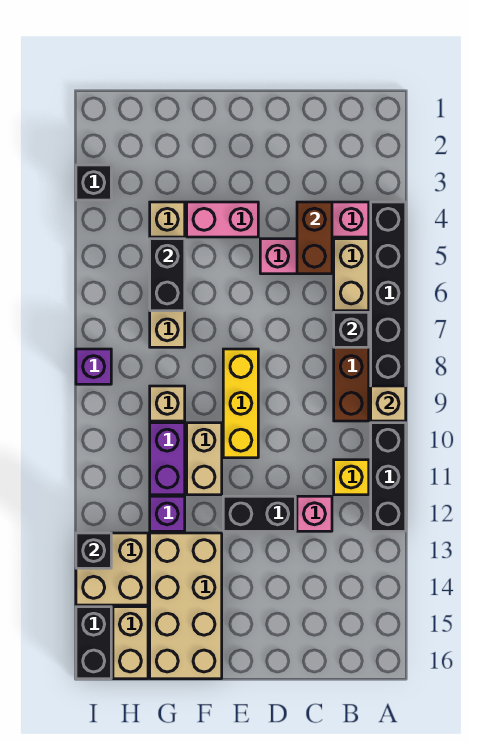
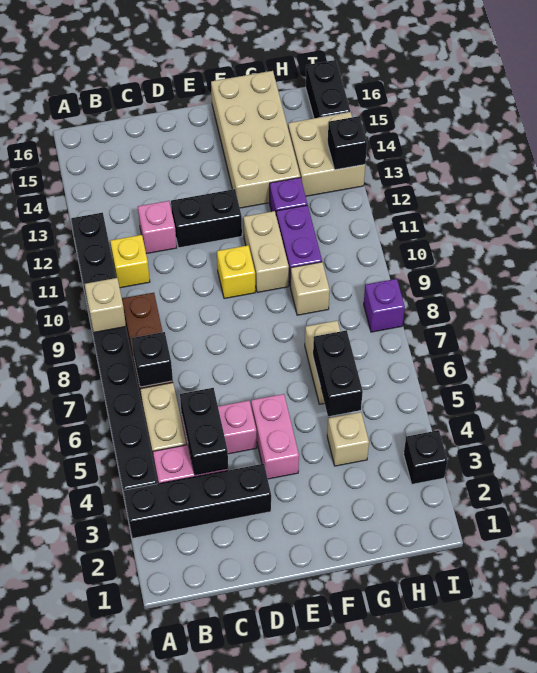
none -> black brick A3:D3 level 1
brown brick C4:C5 level 2 -> black brick C4:C5 level 2
pink brick E4:F4 level 1 -> pink brick E4:E5 level 1
yellow brick E8:E10 level 1 -> yellow brick E10 level 1
tan brick H15:H16 level 1 -> none

